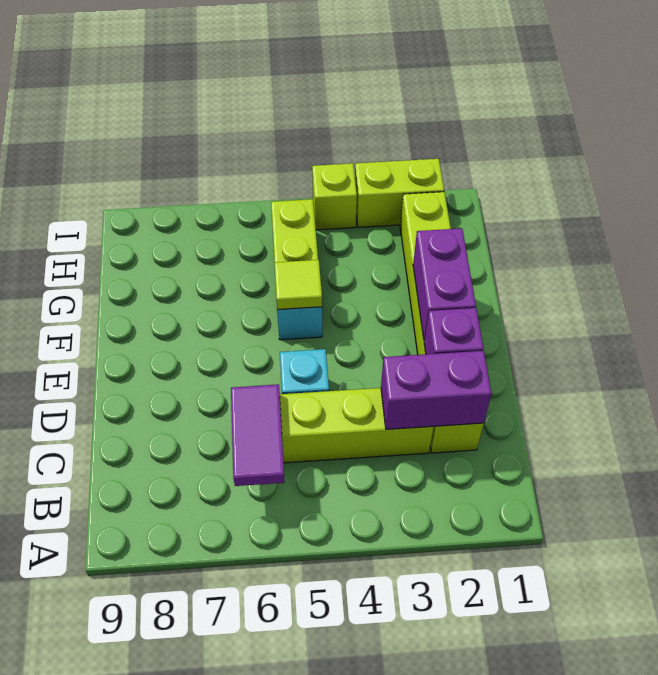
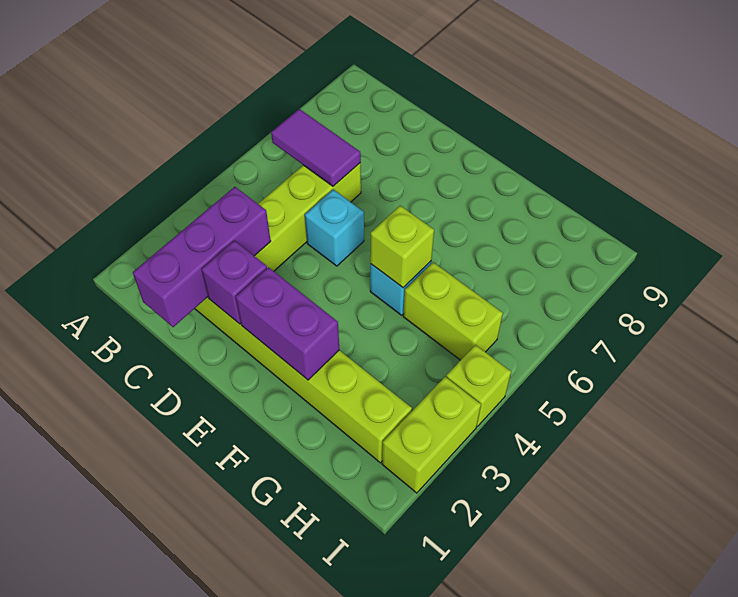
purple brick C2:C3 level 2 -> purple brick C1:C3 level 2
lime tile F5 level 2 -> lime brick F5 level 2

